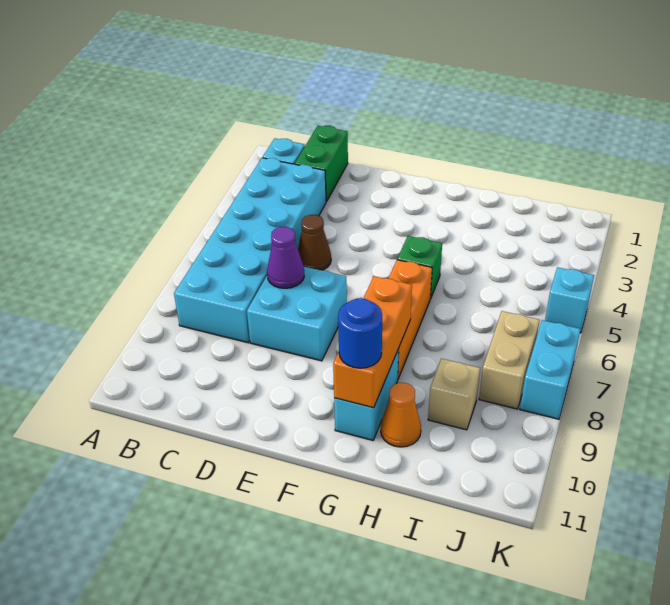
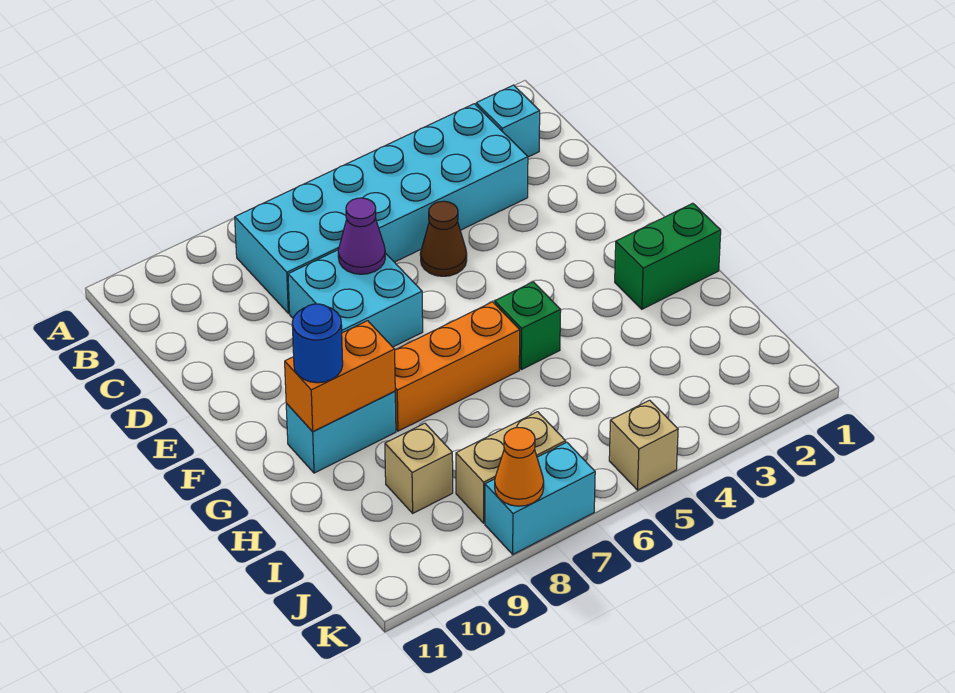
green brick C1:C2 level 1 -> green brick G1:G2 level 1
orange brick G8:G10 level 2 -> orange brick G9:G10 level 2
orange cone H10 level 1 -> orange cone K8 level 2
cyan brick K5 level 1 -> tan brick K5 level 1

